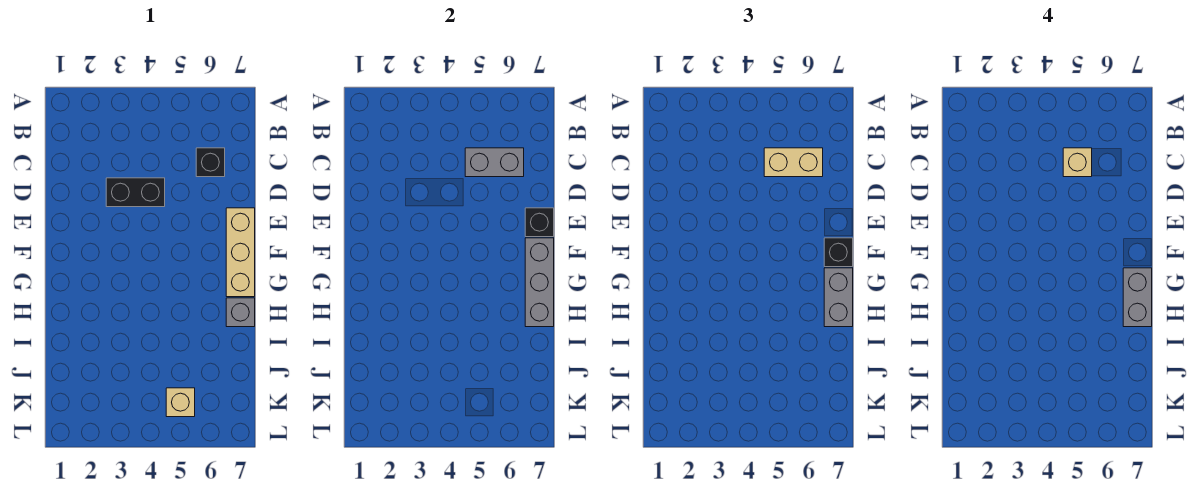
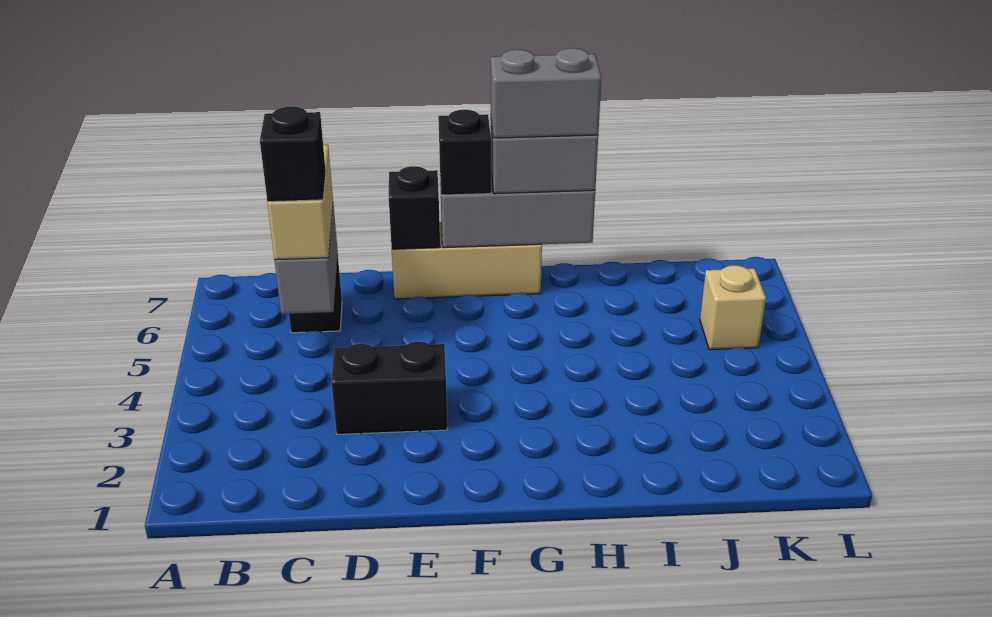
tan brick C5 level 4 -> black brick C5 level 4
black brick D3:D4 level 1 -> black brick D3:E3 level 1
grey brick H7 level 1 -> none

